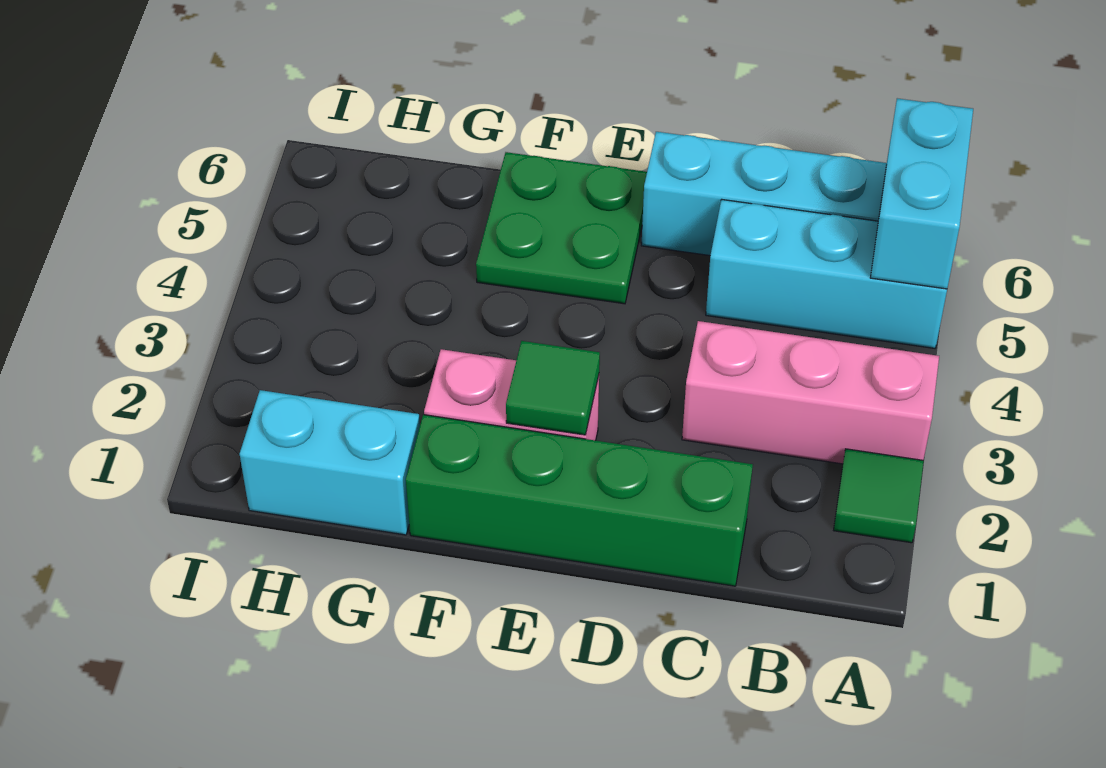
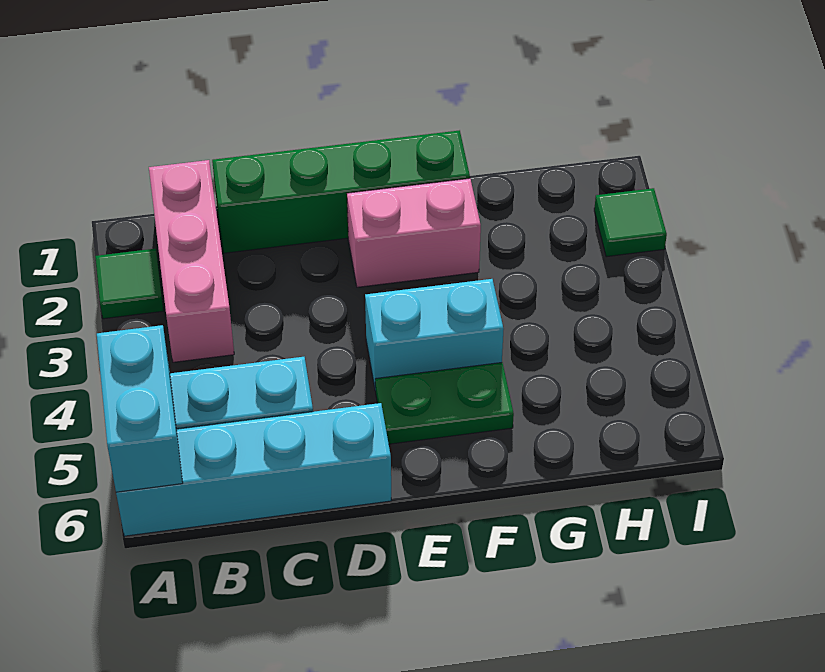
pink brick A3:C3 level 1 -> pink brick B1:B3 level 1
green tile E2 level 2 -> green tile I2 level 1
green plate E5:F6 level 1 -> green plate E5:F5 level 1
cyan brick G1:H1 level 1 -> cyan brick E4:F4 level 1

